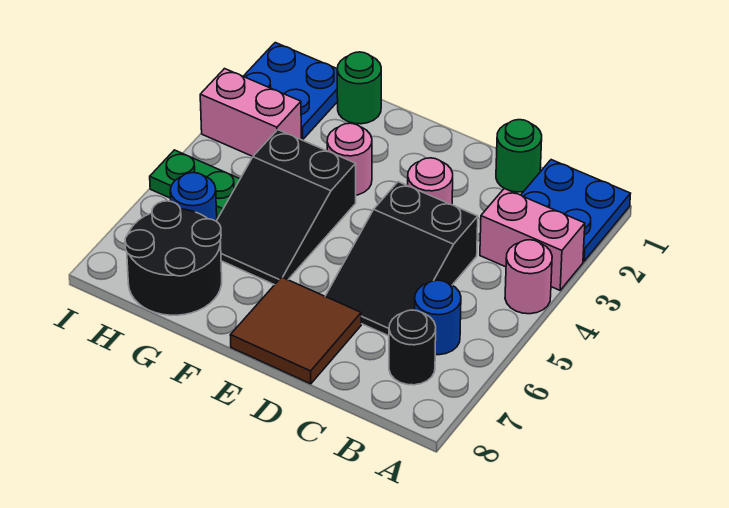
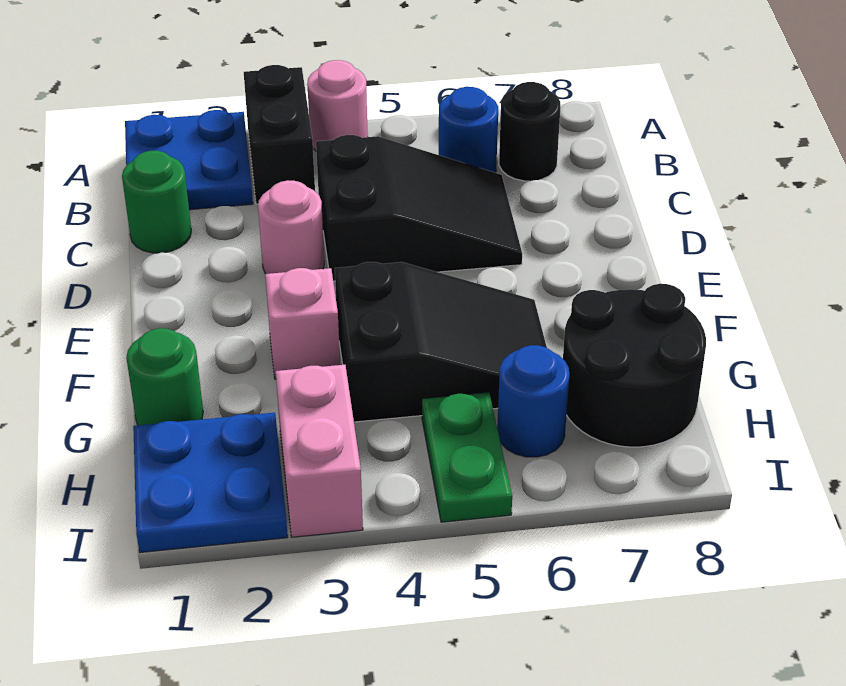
pink brick A3:B3 level 1 -> black brick A3:B3 level 1
brown tile D7:E8 level 1 -> none
pink round brick F3 level 1 -> pink brick F3 level 1

